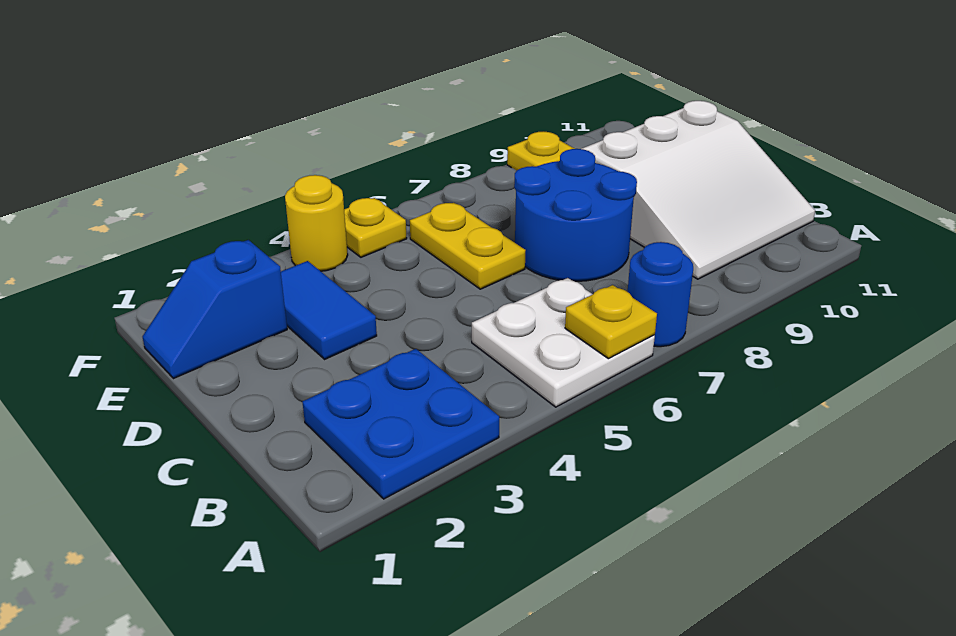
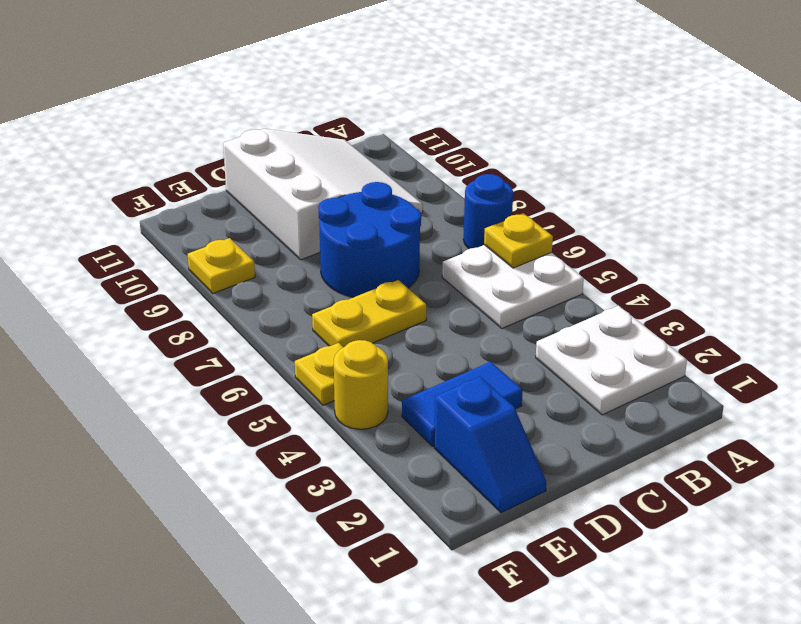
blue plate A2:B3 level 1 -> white plate A2:B3 level 1

